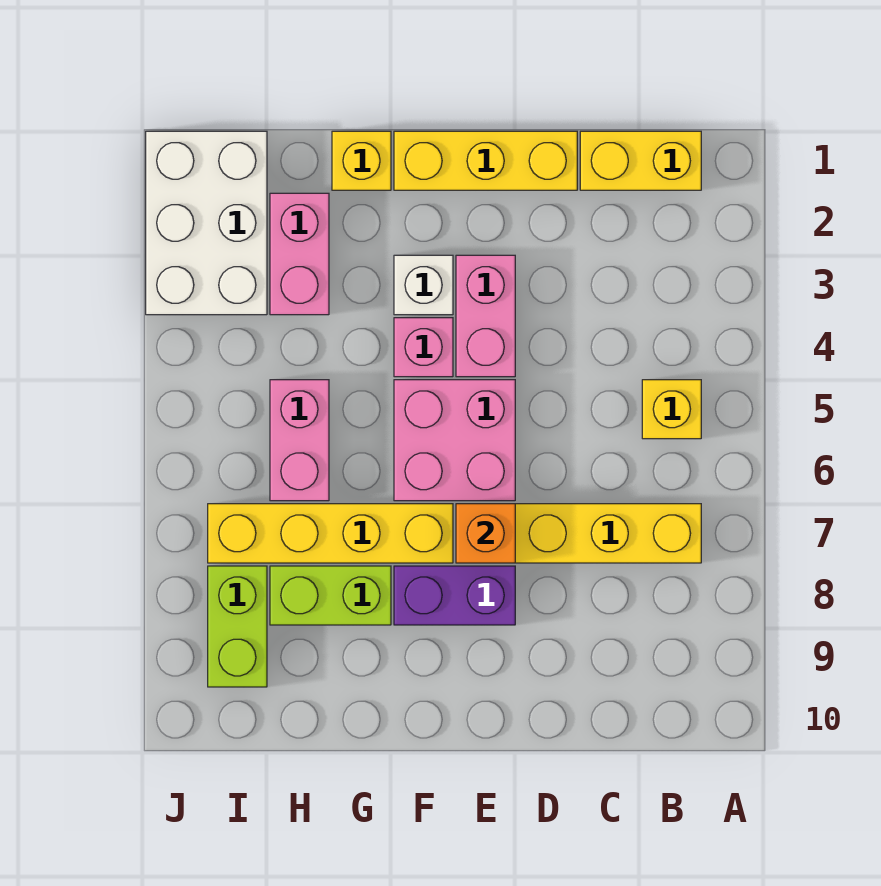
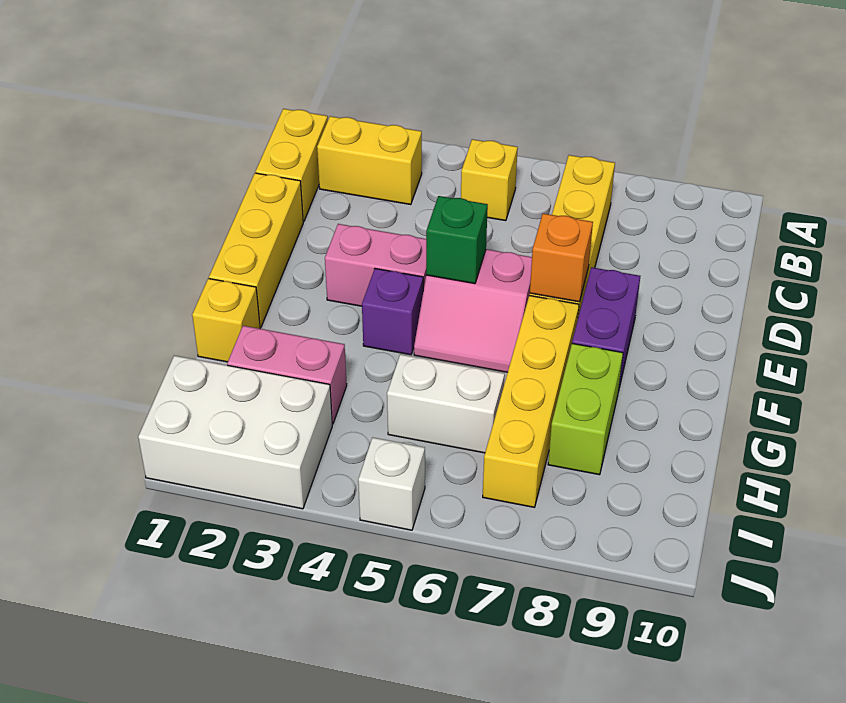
none -> yellow brick B2:B3 level 1
pink brick E5:F6 level 1 -> pink slope E5:F6 level 1 top E
none -> green brick E5 level 2
white brick F3 level 1 -> white brick J5 level 1
pink brick F4 level 1 -> purple brick F4 level 1
pink brick H5:H6 level 1 -> white brick H5:H6 level 1
lime brick I8:I9 level 1 -> none

